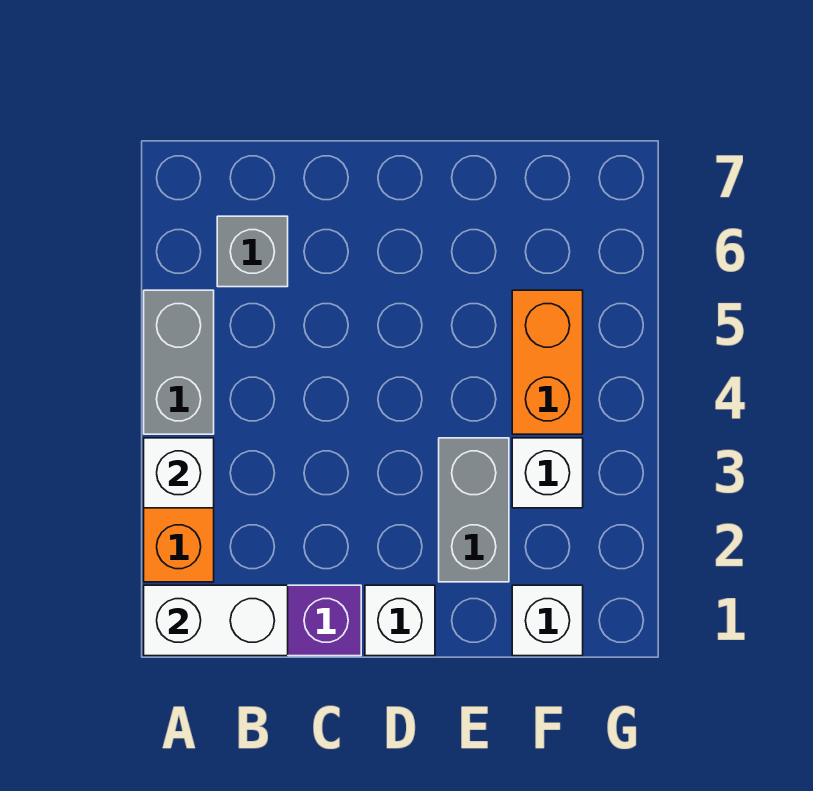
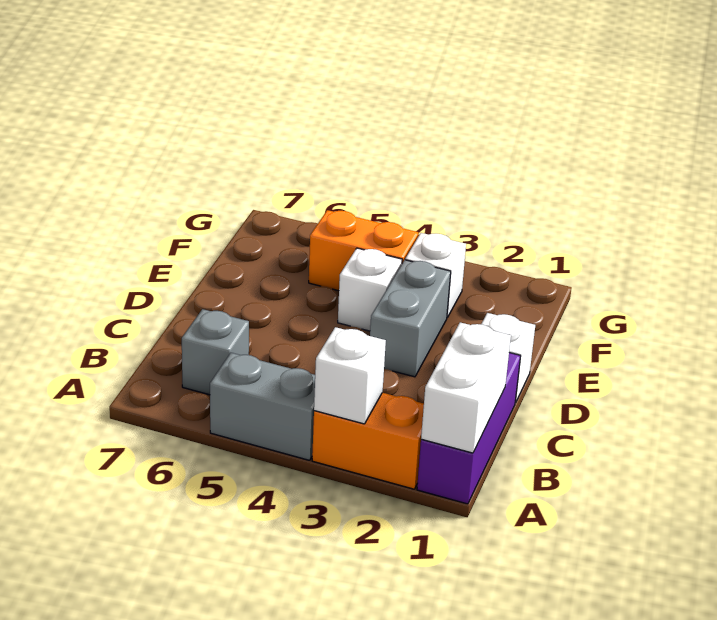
grey brick E2:E3 level 1 -> grey brick D3:E3 level 1
white brick F1 level 1 -> white brick E4 level 1

